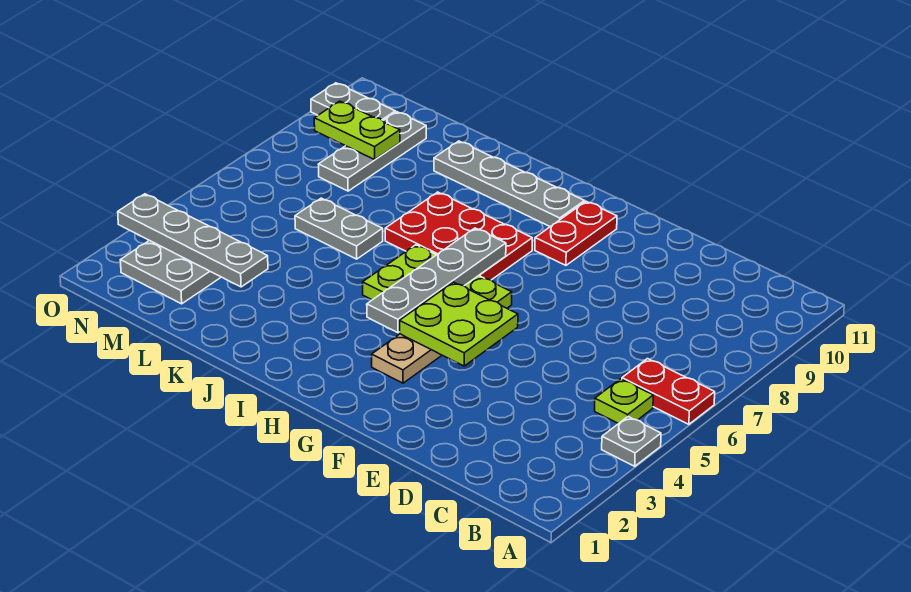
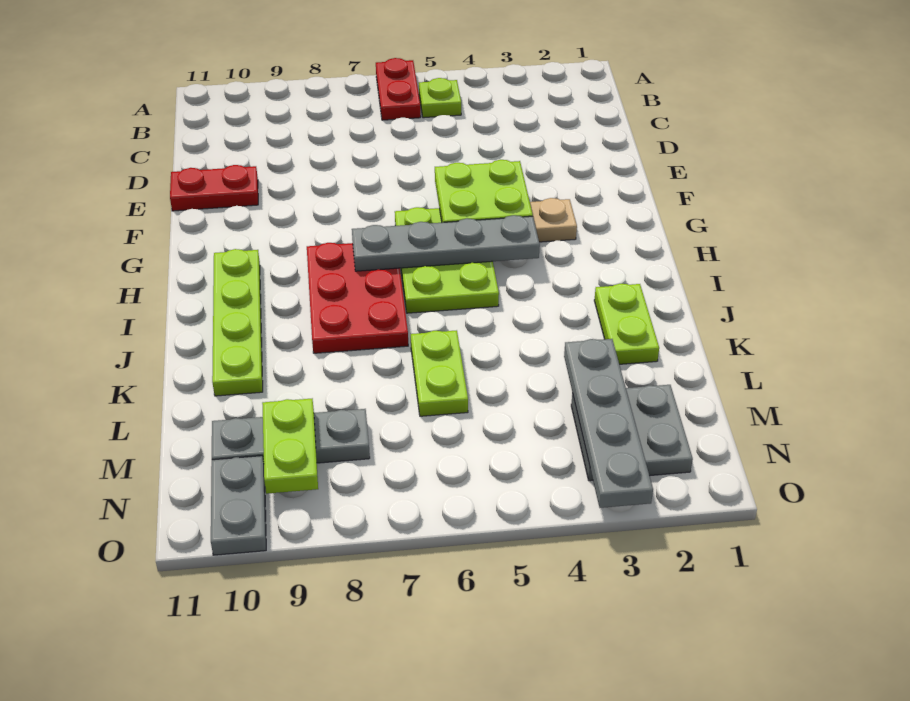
grey plate A4 level 1 -> none
red plate G9:G10 level 1 -> red plate E10:E11 level 1
grey plate H10:K10 level 1 -> lime plate H10:K10 level 1
none -> lime plate J2:K2 level 1
grey plate K6:L6 level 1 -> lime plate K6:L6 level 1

